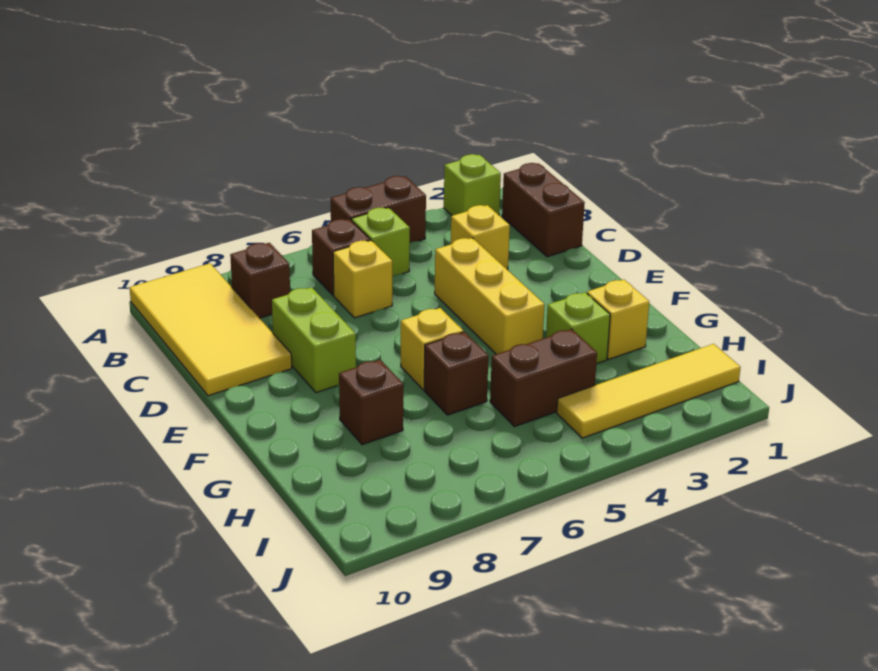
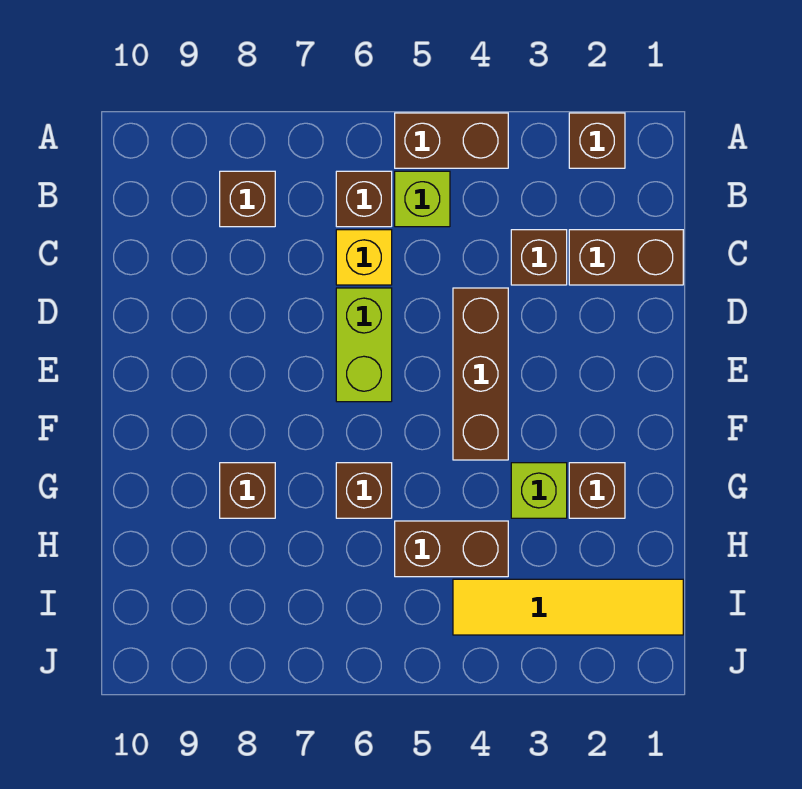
lime brick A2 level 1 -> brown brick A2 level 1
yellow tile A9:D10 level 1 -> none
brown brick B1:C1 level 1 -> brown brick C1:C2 level 1
yellow brick C3 level 1 -> brown brick C3 level 1
yellow brick D4:F4 level 1 -> brown brick D4:F4 level 1
lime brick D8:E8 level 1 -> lime brick D6:E6 level 1
yellow brick F6 level 1 -> none
yellow brick G2 level 1 -> brown brick G2 level 1

